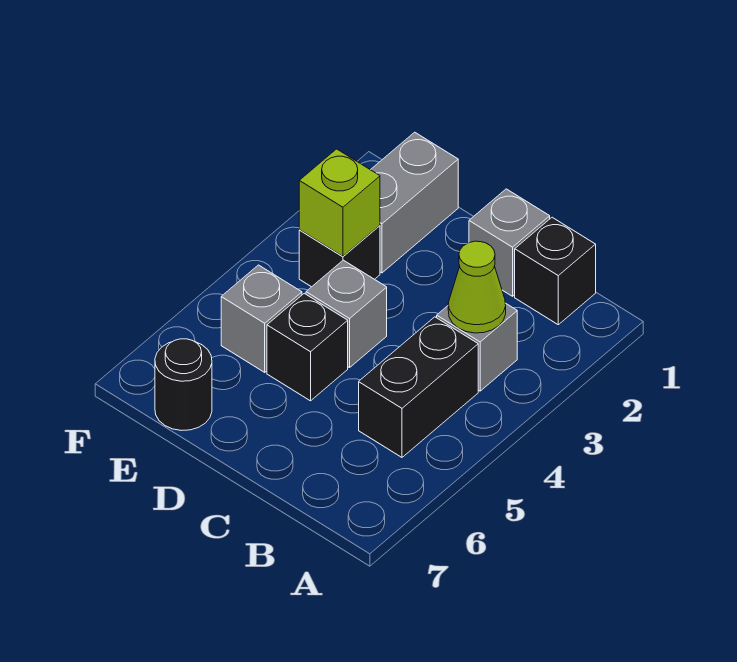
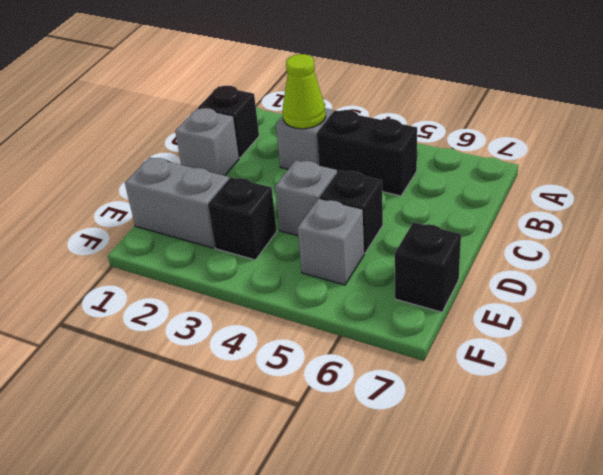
lime brick E3 level 2 -> none
black round brick E7 level 1 -> black brick E7 level 1

